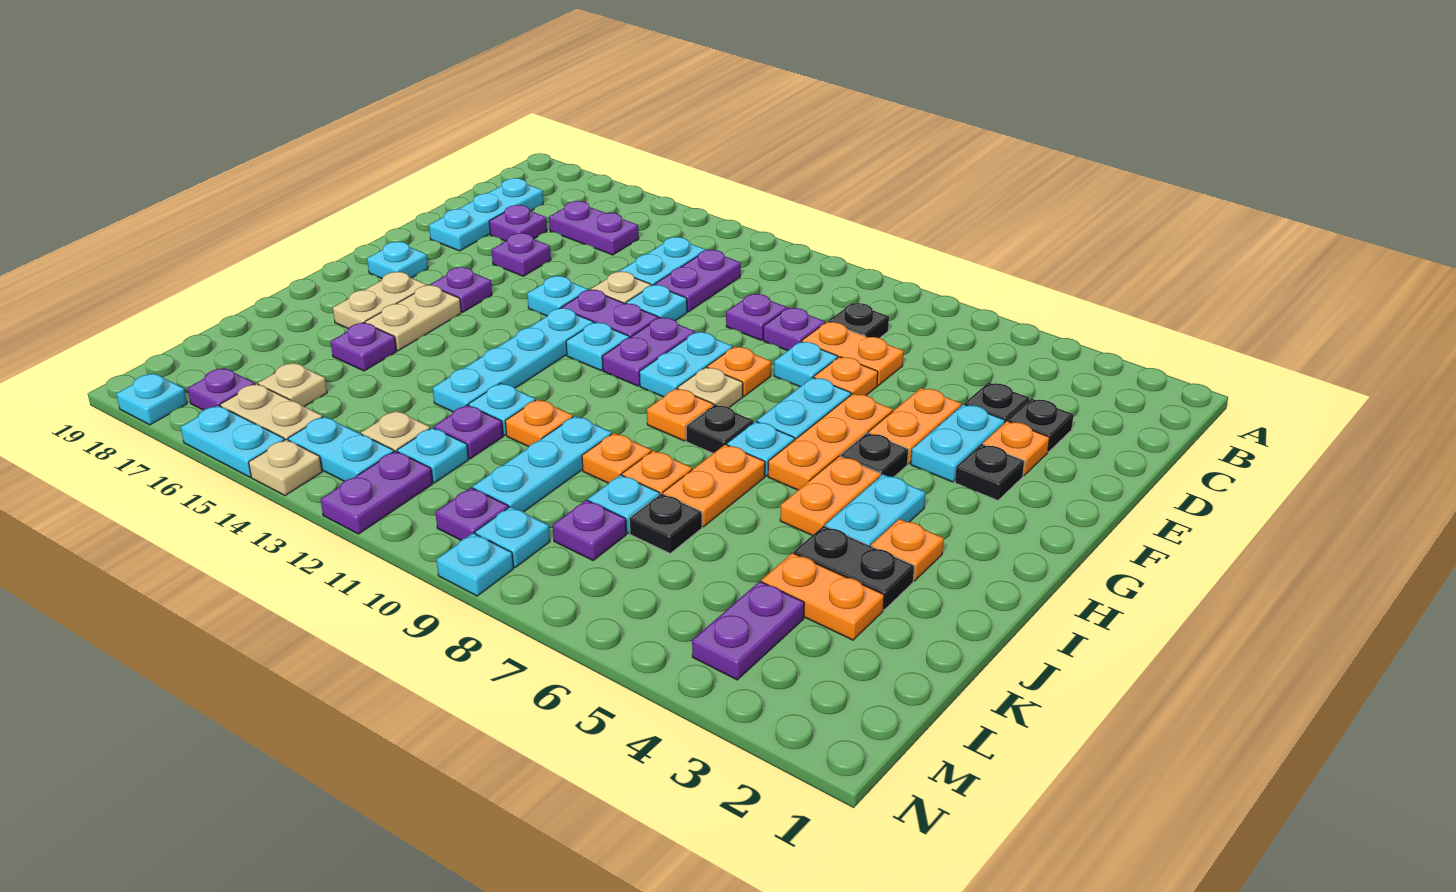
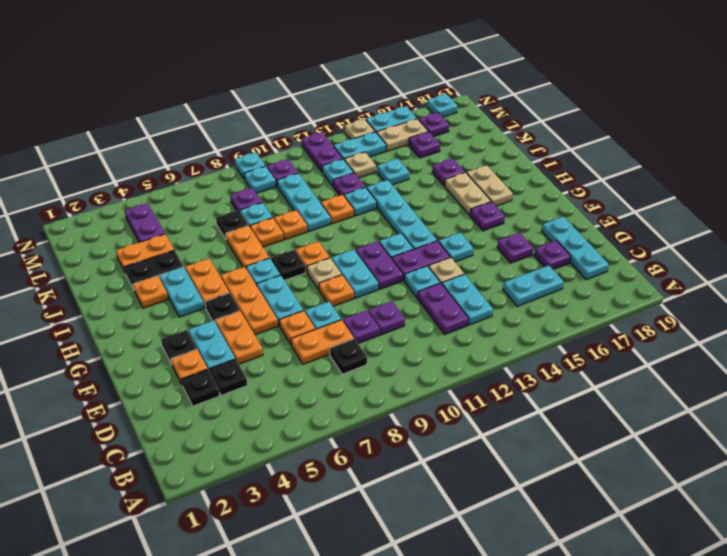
purple plate C15:C16 level 1 -> cyan plate C15:C16 level 1
cyan plate G18 level 1 -> cyan plate K14 level 1
tan plate L16 level 1 -> purple plate L16 level 1

